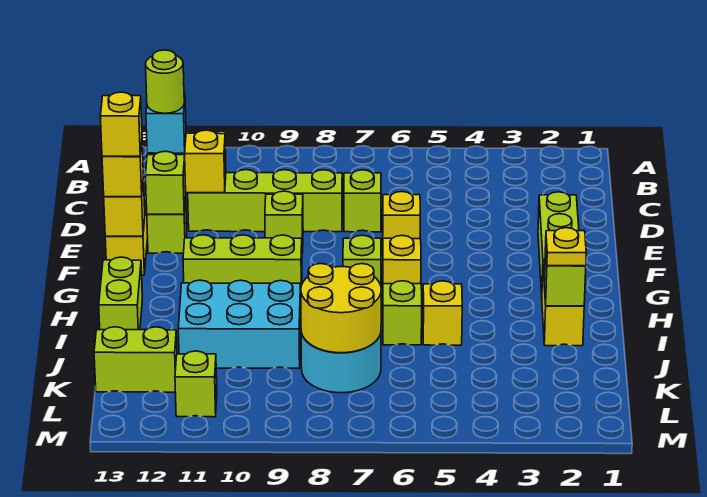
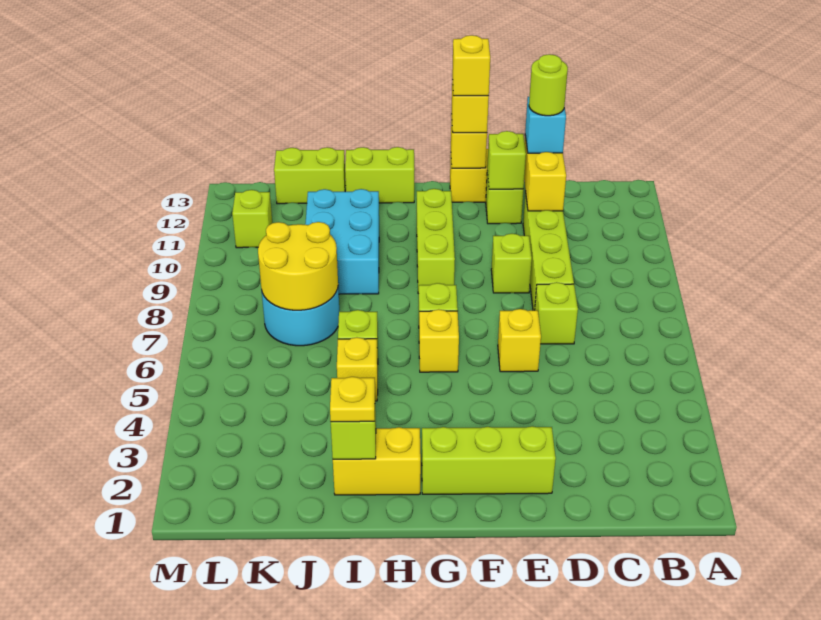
lime brick K12:K13 level 1 -> lime brick J13:K13 level 1

